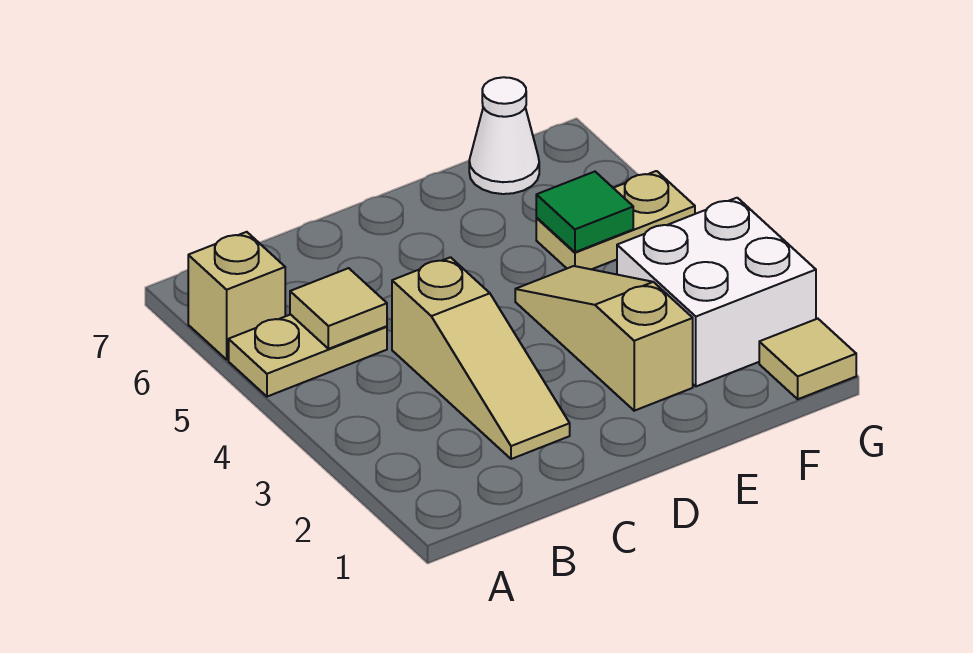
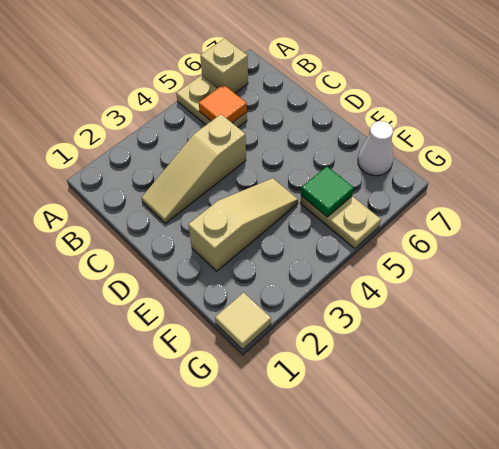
tan tile B5 level 2 -> orange tile B5 level 2
white brick F2:G3 level 1 -> none

